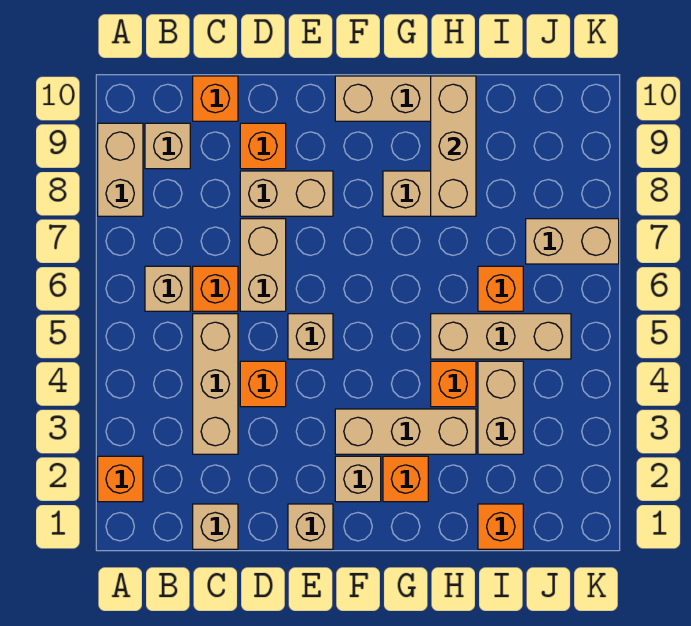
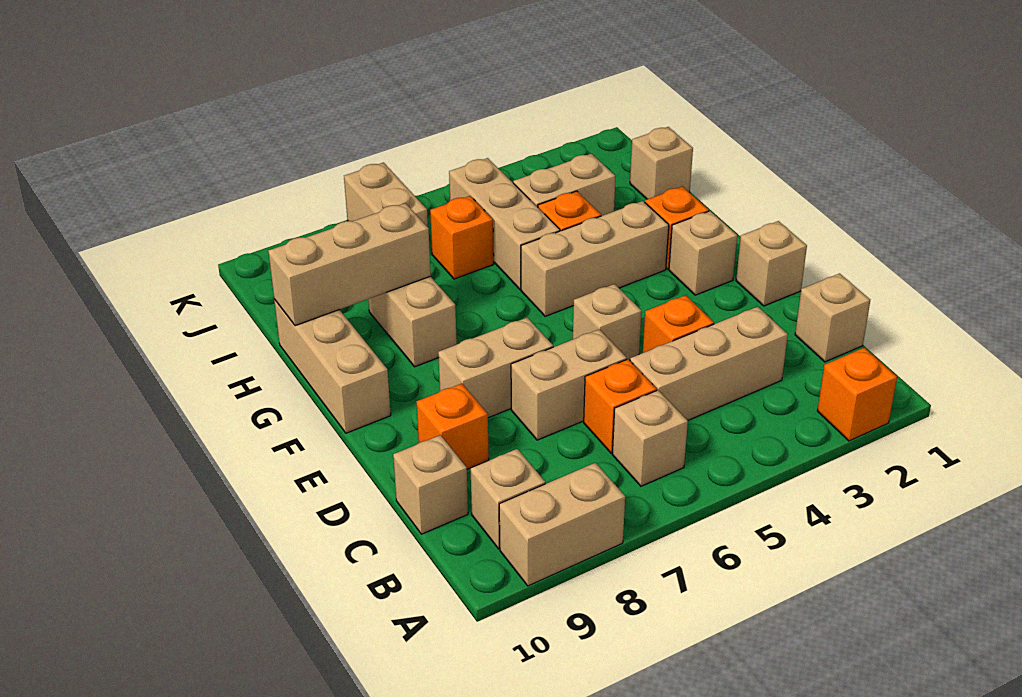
orange brick C10 level 1 -> tan brick C10 level 1
tan brick D8:E8 level 1 -> tan brick E7:E8 level 1
tan brick F3:H3 level 1 -> tan brick G3:G5 level 1
orange brick I1 level 1 -> tan brick I1 level 1

